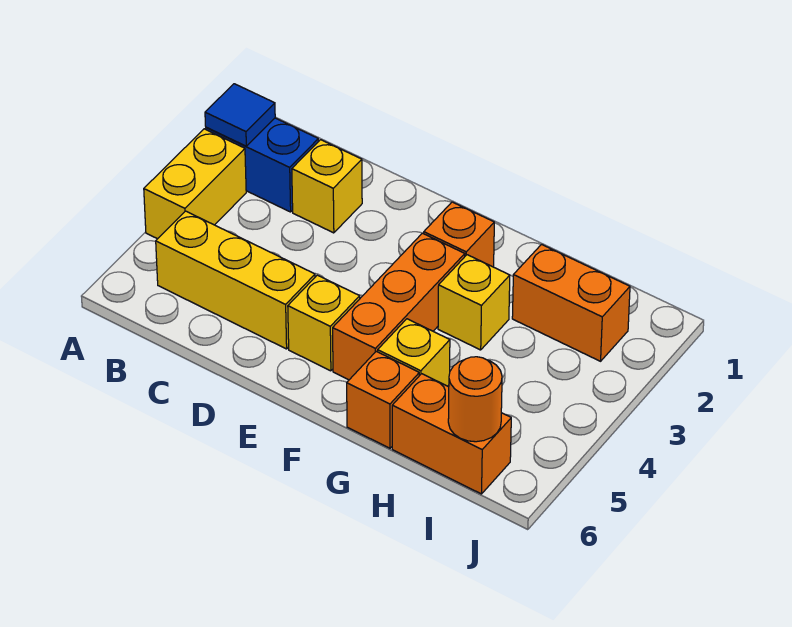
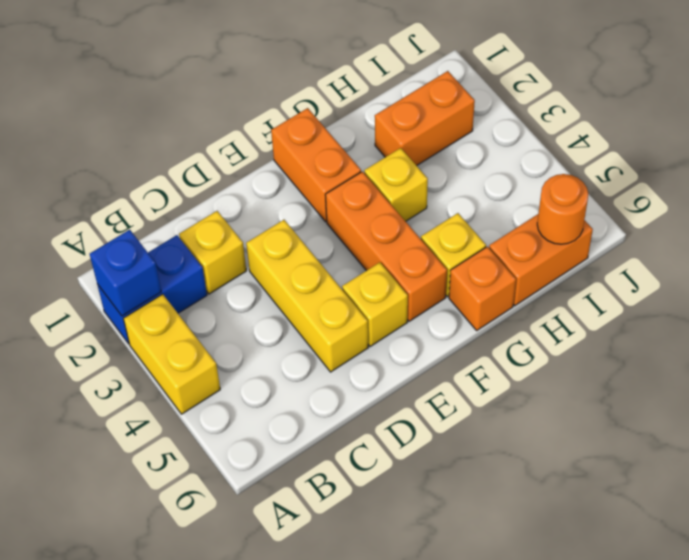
blue tile A2 level 2 -> blue brick A2 level 2
yellow brick B5:D5 level 1 -> yellow brick D3:D5 level 1
orange brick F2 level 1 -> orange brick F1:F2 level 1

